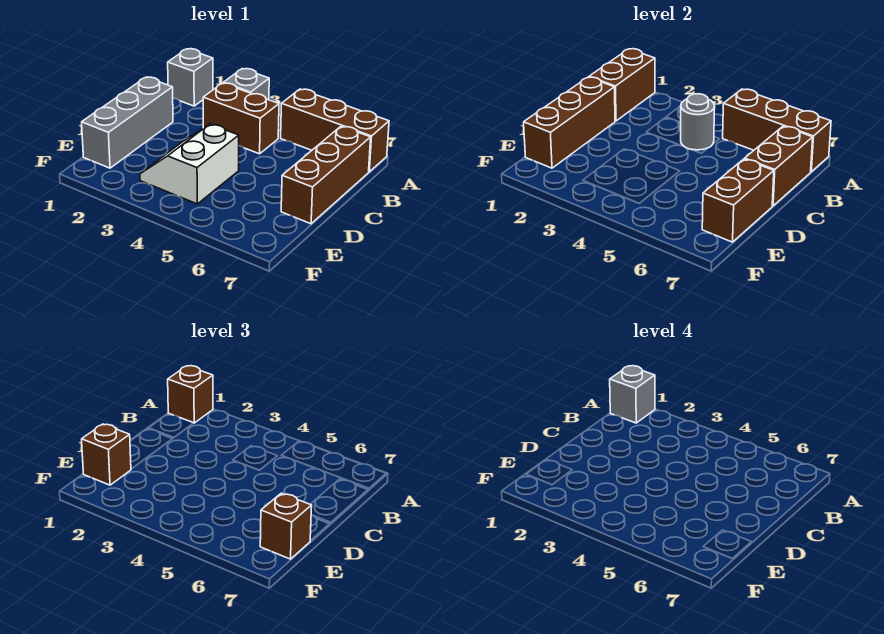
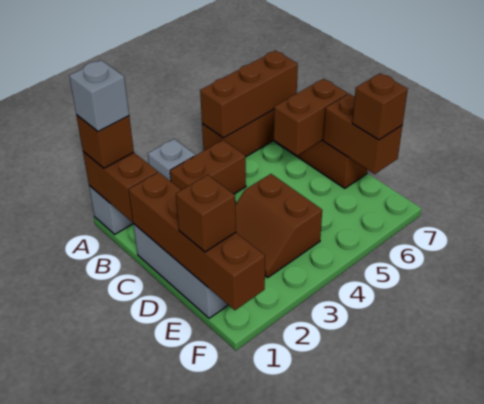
grey round brick B4 level 2 -> none
brown brick B7:C7 level 2 -> brown brick C6:C7 level 2
brown brick C1:E1 level 2 -> brown brick C1:F1 level 2
white slope D3:E4 level 1 top 4 -> brown slope D3:E4 level 1 top 4

